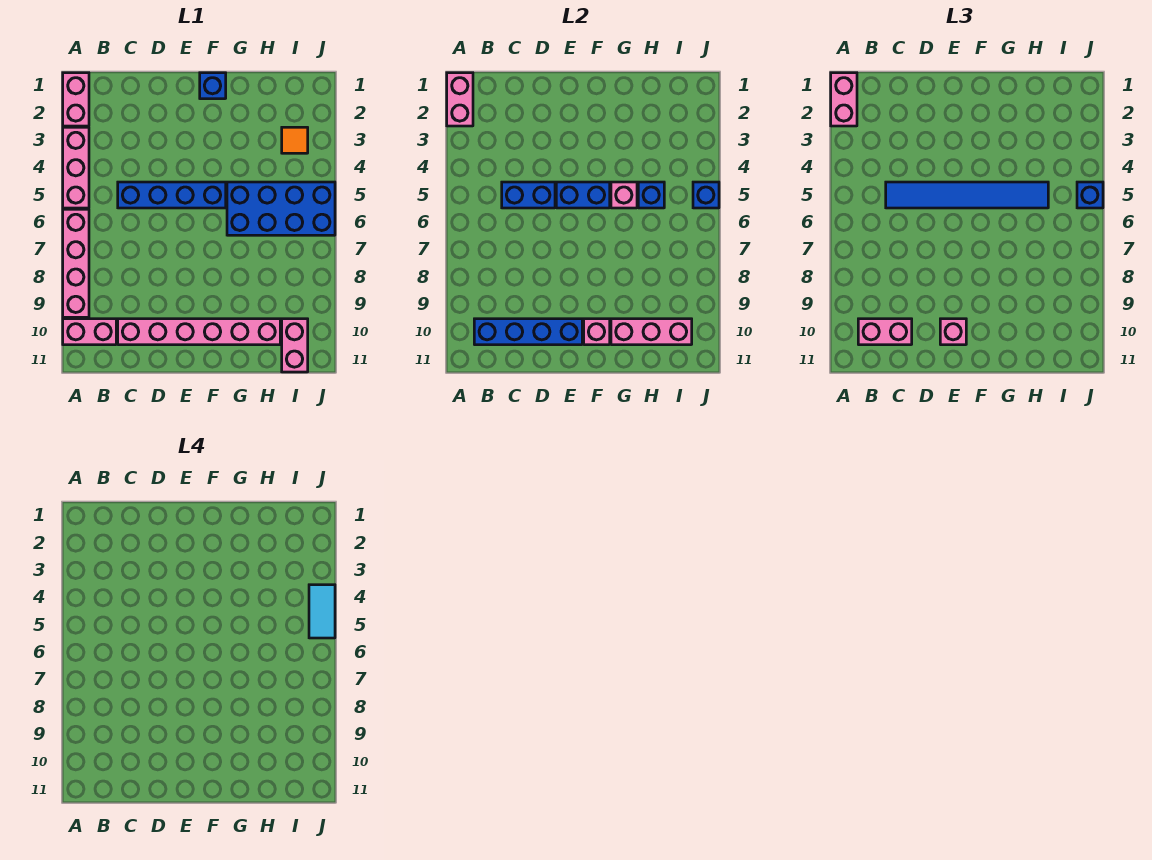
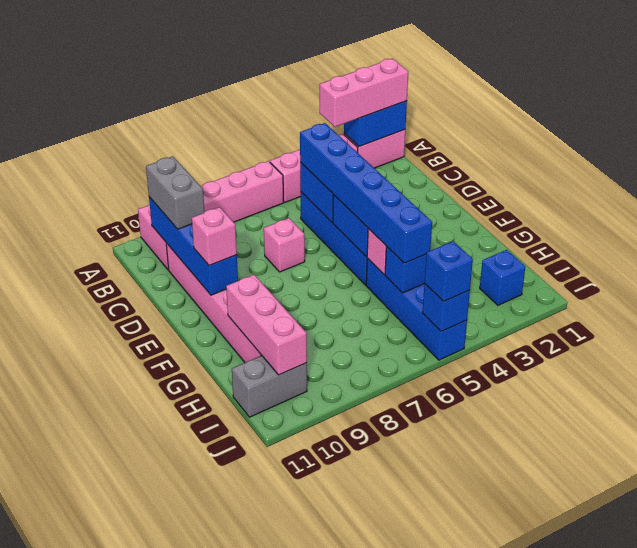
pink brick A1:A2 level 2 -> blue brick A1:A2 level 2
pink brick A1:A2 level 3 -> pink brick A1:A3 level 3
pink brick B10:C10 level 3 -> grey brick B10:C10 level 3
blue tile C5:H5 level 3 -> blue brick C5:H5 level 3
blue brick F1 level 1 -> blue brick I2 level 1
pink brick F10 level 2 -> pink brick D7 level 1
blue brick G5:J6 level 1 -> blue brick G5:J5 level 1
orange tile I3 level 1 -> none
pink brick I10:I11 level 1 -> grey brick I10:I11 level 1
cyan tile J4:J5 level 4 -> none

